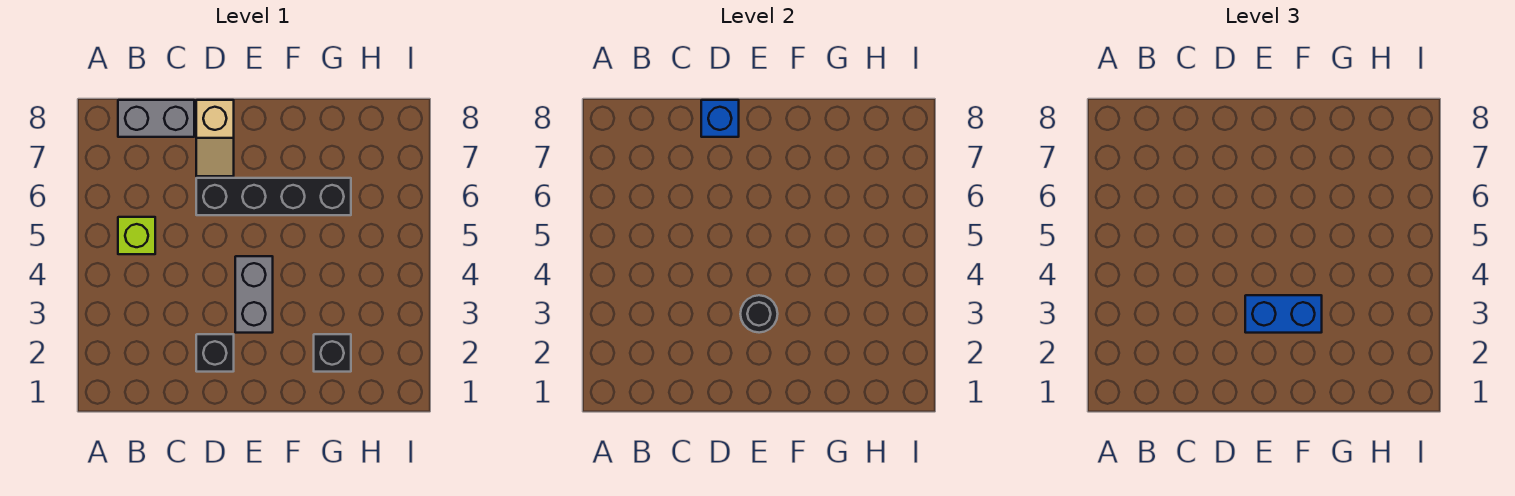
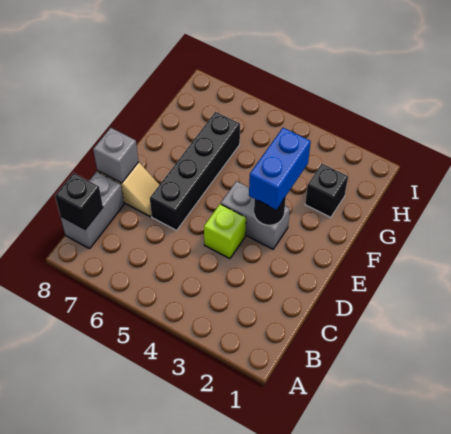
lime brick B5 level 1 -> lime brick D4 level 1
black brick D2 level 1 -> black brick B8 level 2
blue brick D8 level 2 -> grey brick D8 level 2

